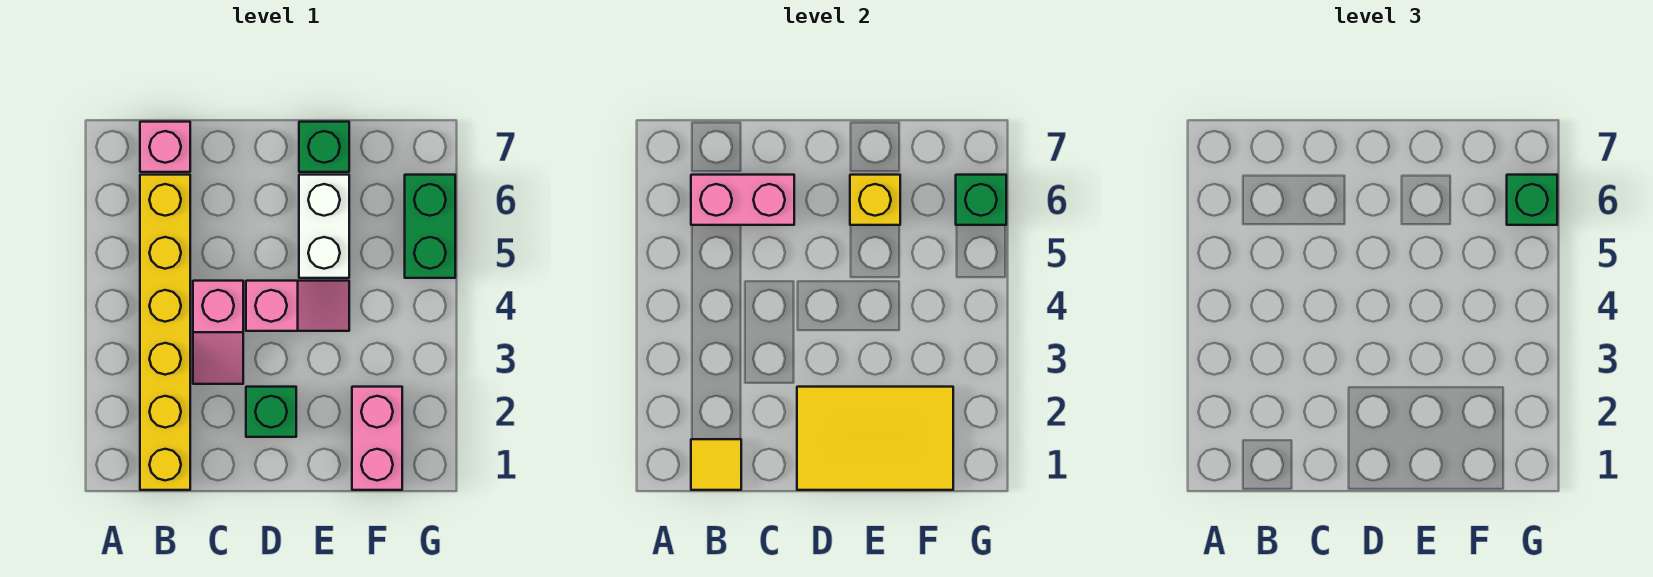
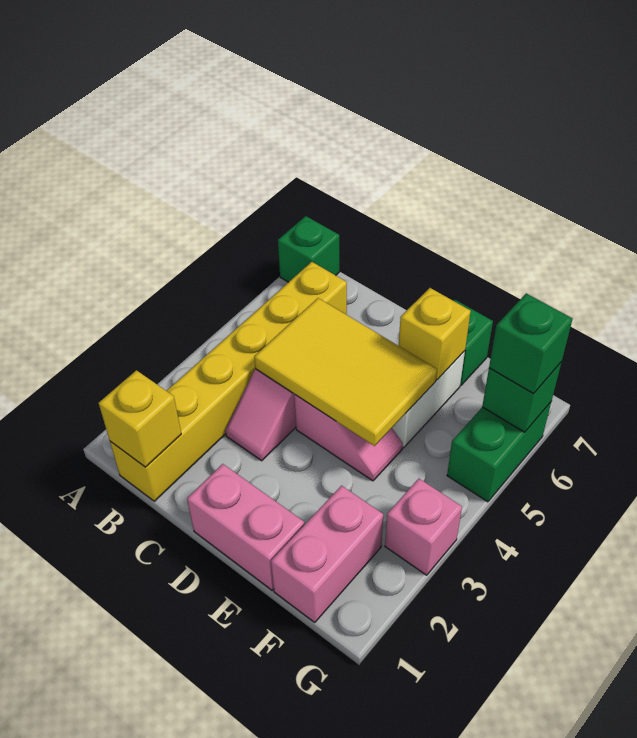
yellow tile B1 level 2 -> yellow brick B1 level 2
pink brick B6:C6 level 2 -> pink brick D1:E1 level 1
pink brick B7 level 1 -> pink brick G3 level 1
yellow tile D1:F2 level 2 -> yellow tile C4:E5 level 2
green brick D2 level 1 -> green brick A7 level 1

